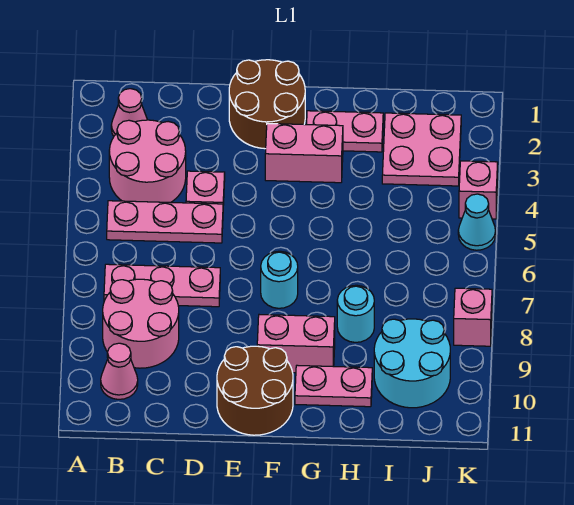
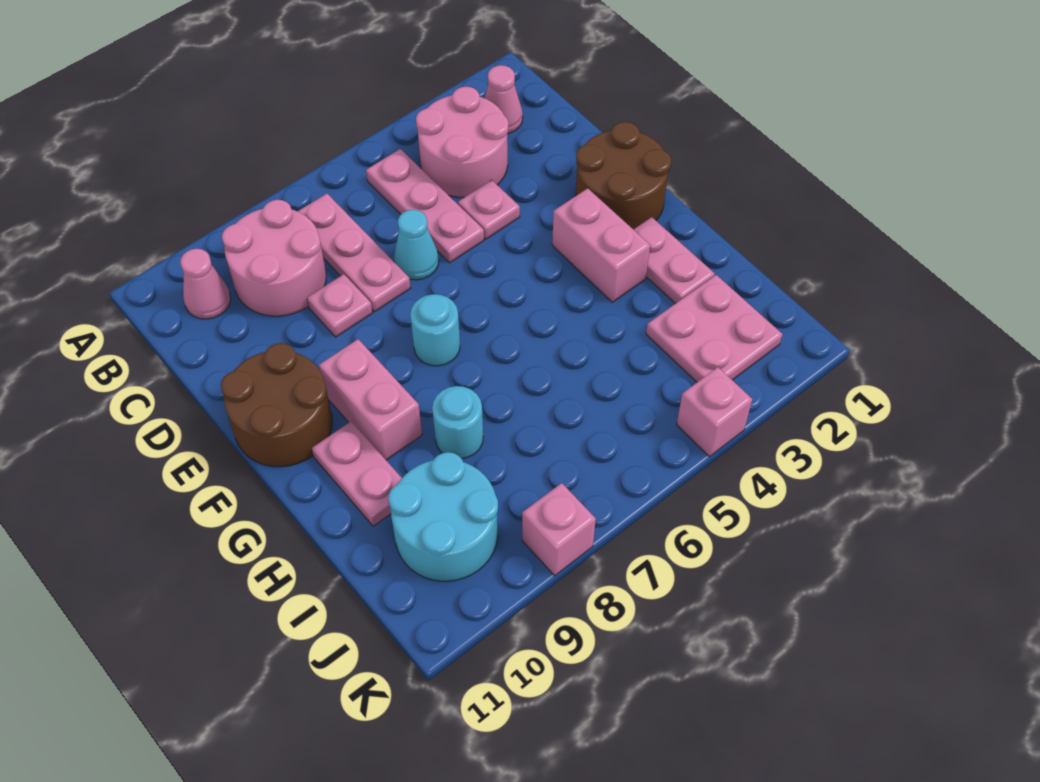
none -> pink plate D8 level 1
cyan cone K5 level 1 -> cyan cone D6 level 1

